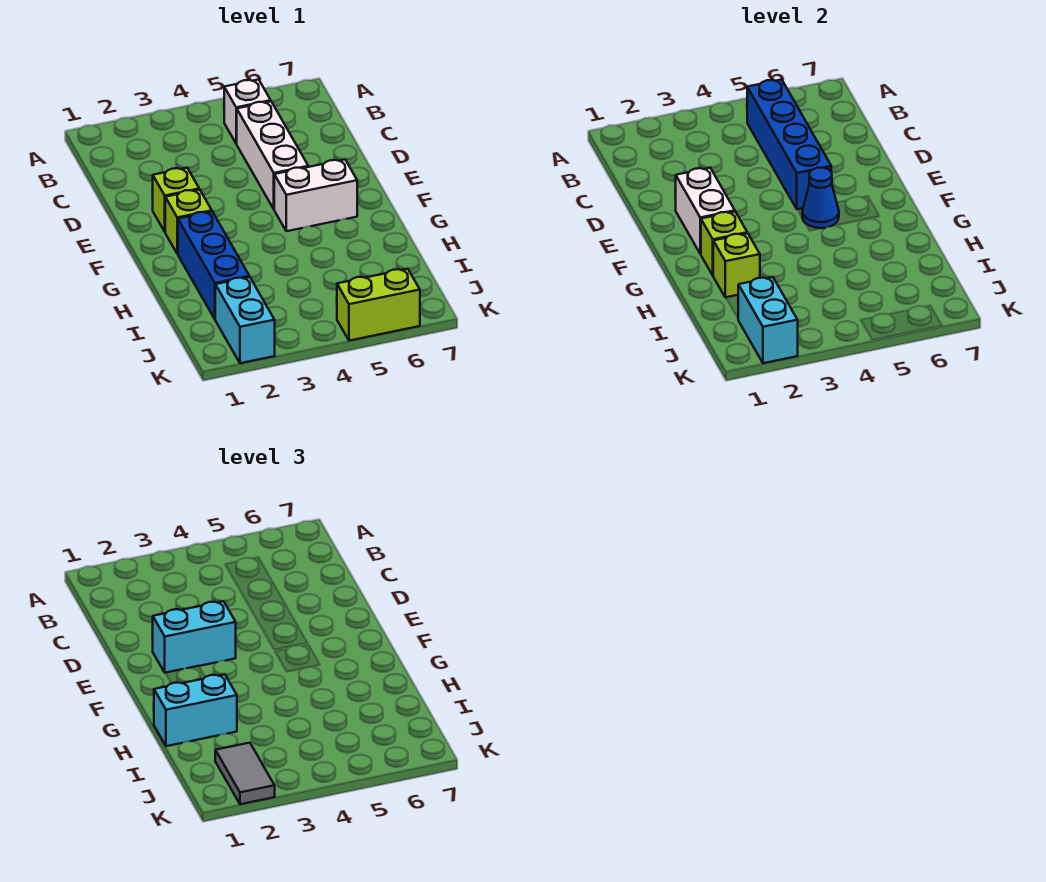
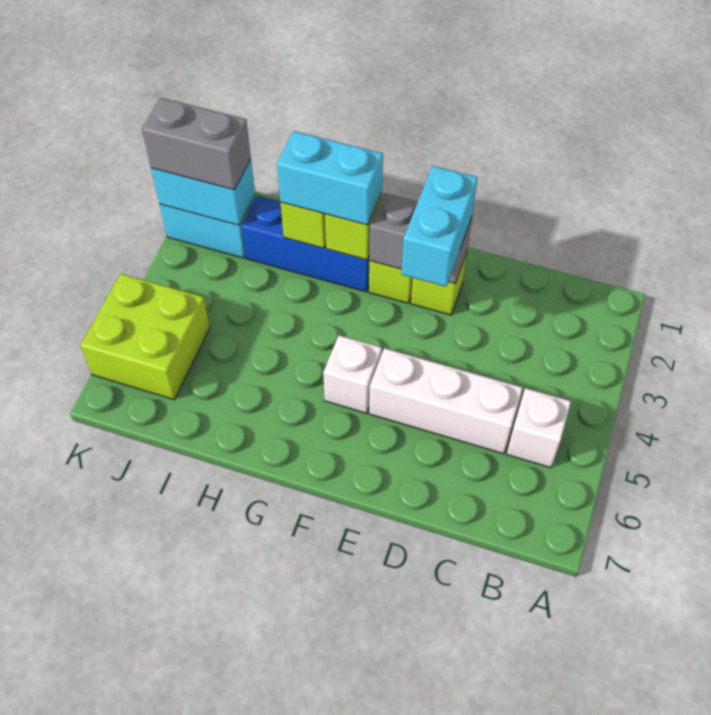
blue brick B5:E5 level 2 -> none
white brick E2:F2 level 2 -> grey brick E2:F2 level 2
white brick F5:F6 level 1 -> white brick F5 level 1
blue cone F5 level 2 -> none
cyan brick H1:H2 level 3 -> cyan brick G2:H2 level 3
grey tile J2:K2 level 3 -> grey brick J2:K2 level 3
lime brick K5:K6 level 1 -> lime brick J5:K6 level 1

